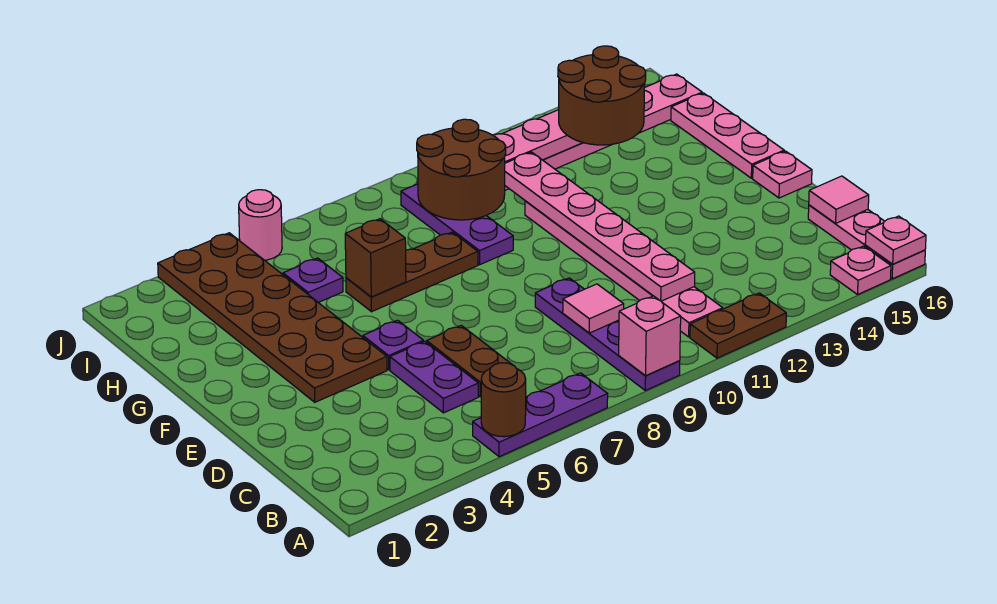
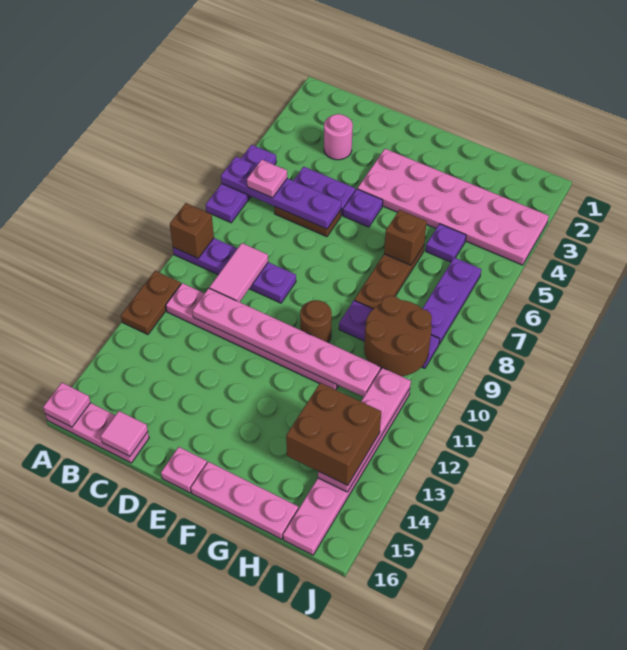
brown round brick A5 level 2 -> brown round brick F10 level 1
none -> purple plate A6:D6 level 2
pink brick A9 level 2 -> brown brick A9 level 2
pink plate A15 level 1 -> pink plate B6 level 3
pink tile C9 level 2 -> pink tile C9:C10 level 2
brown plate E3:J4 level 1 -> pink plate E3:J4 level 1
brown round brick H13:I14 level 3 -> brown brick H13:I14 level 3
none -> purple plate I6:I8 level 1
pink round brick J5 level 1 -> pink round brick C3 level 1

